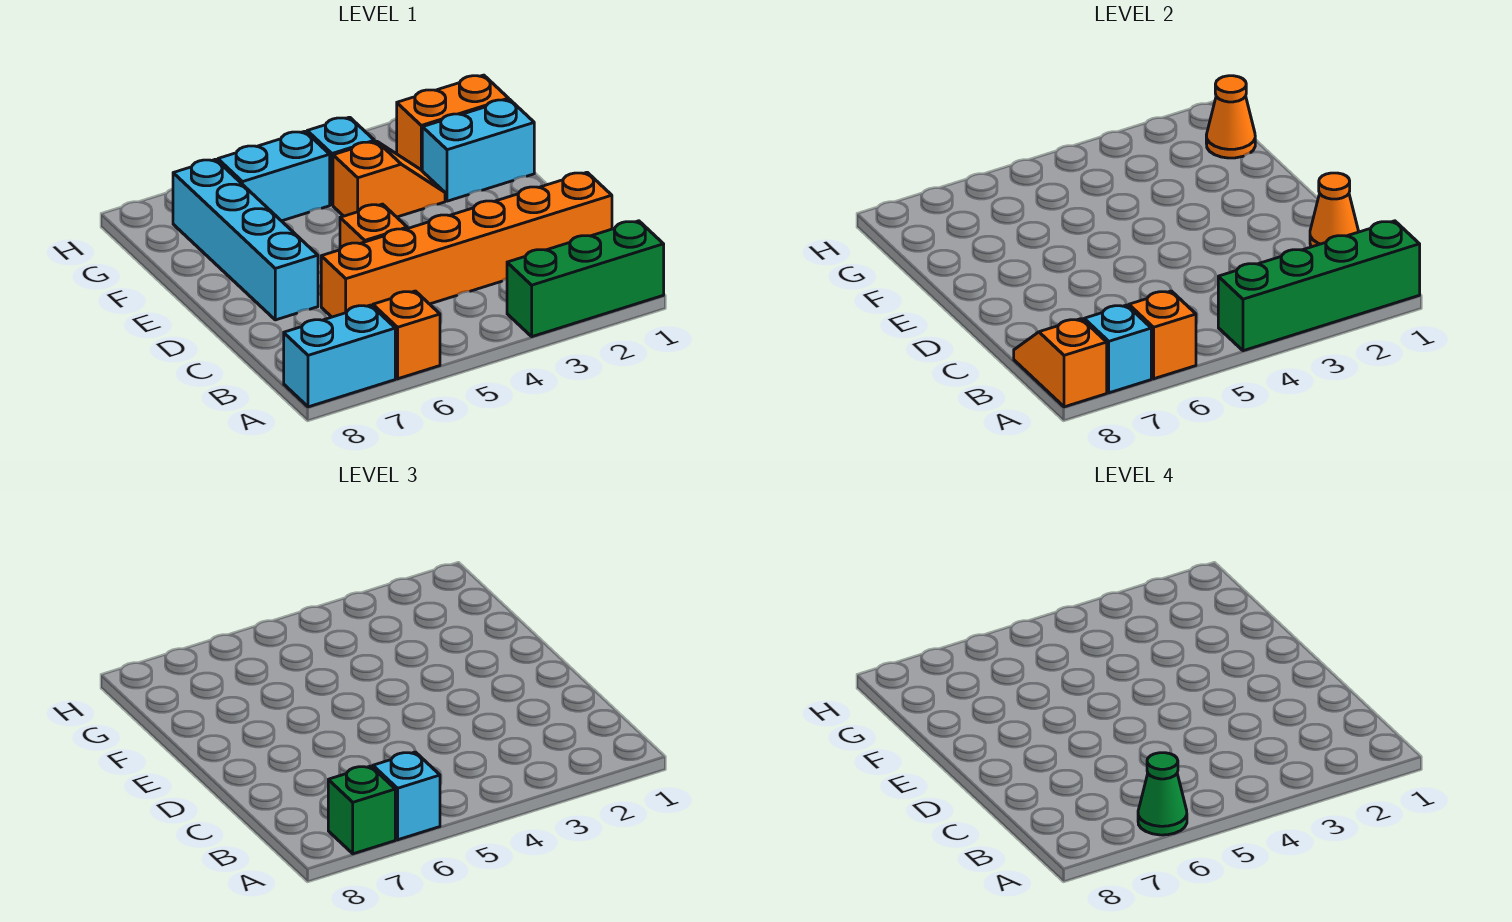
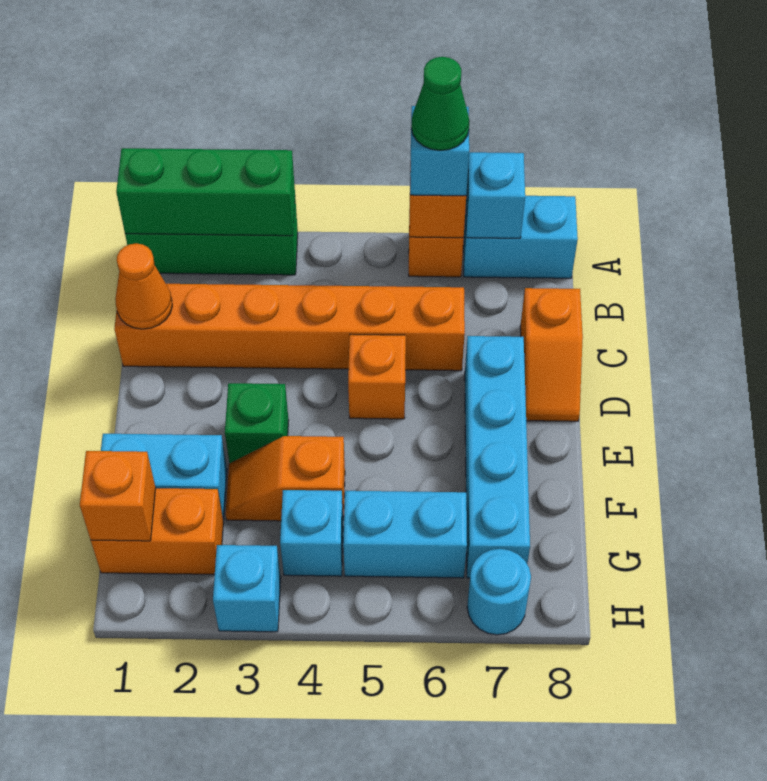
green brick A1:A4 level 2 -> green brick A1:A3 level 2
green brick A7 level 3 -> green brick E3 level 1
orange slope A8:B8 level 2 top A -> orange slope C8:D8 level 1 top C
orange cone G1 level 2 -> orange brick G1 level 2
none -> cyan brick H3 level 1
none -> cyan round brick H7 level 1

